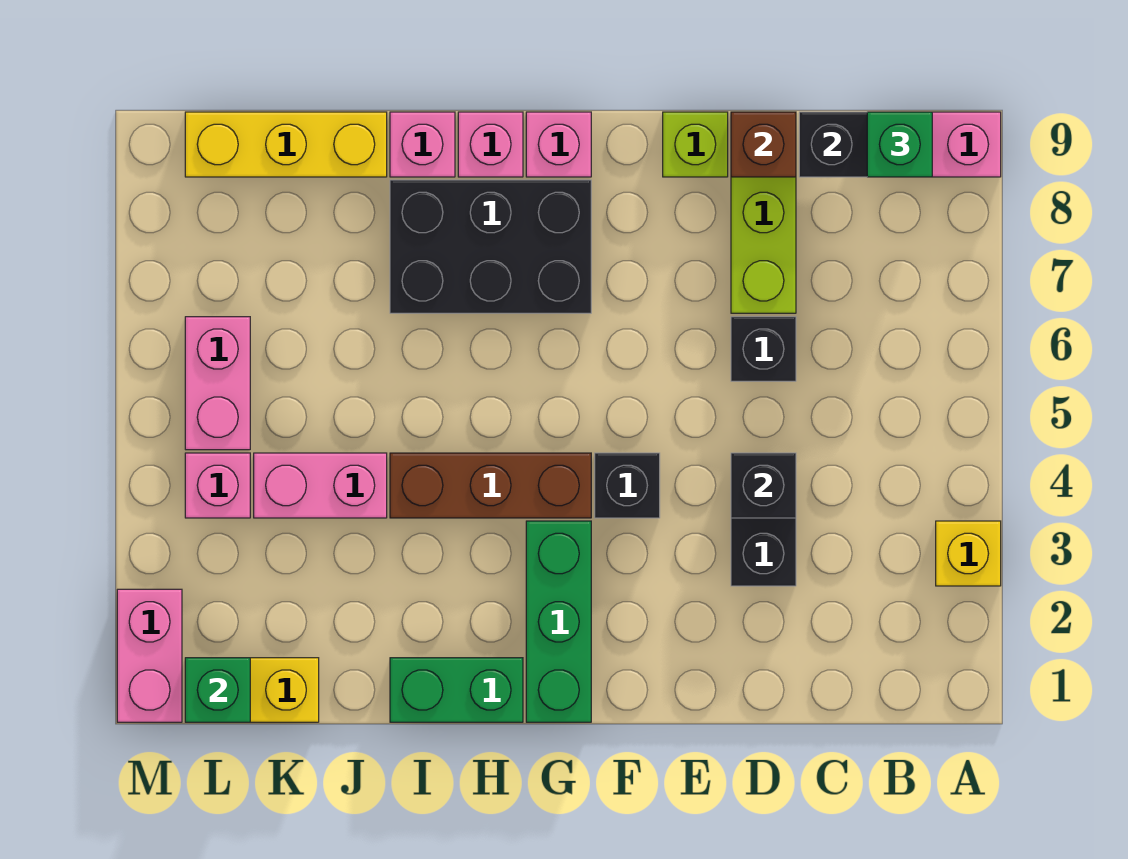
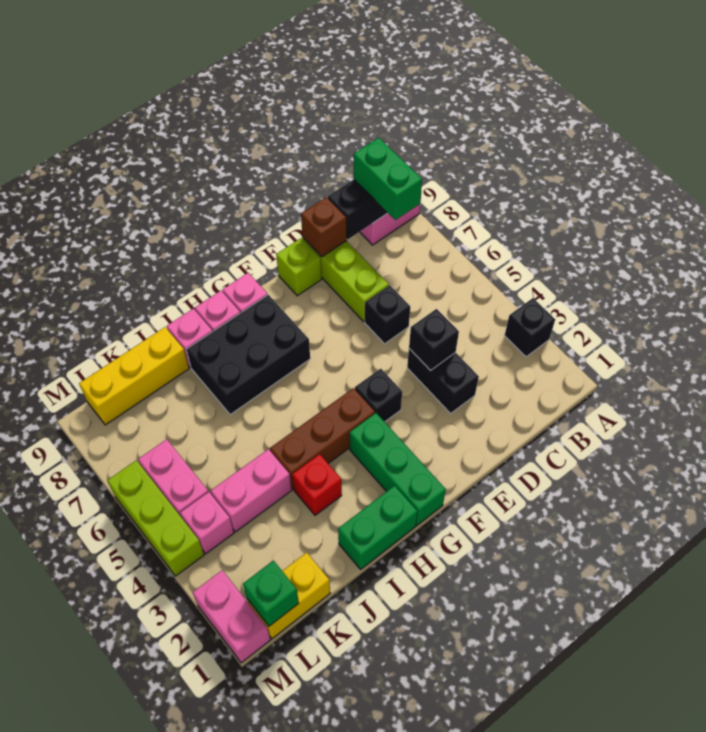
yellow brick A3 level 1 -> black brick A3 level 1
green brick B9 level 3 -> green brick B8:B9 level 3
none -> red brick I3 level 1
none -> lime brick M4:M6 level 1

